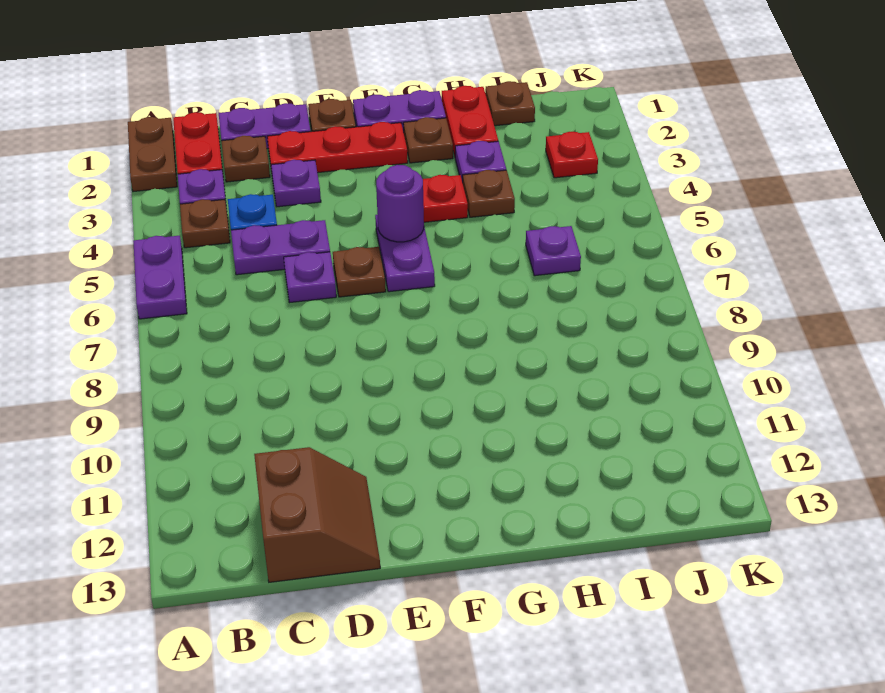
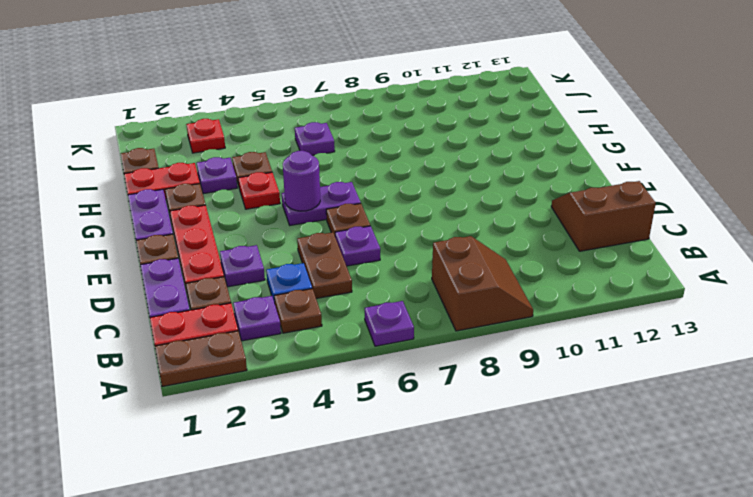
purple plate A5:A6 level 1 -> purple plate A6 level 1
none -> brown slope A8:B9 level 1 top 8
purple plate C5:D5 level 1 -> brown plate C5:D5 level 1

